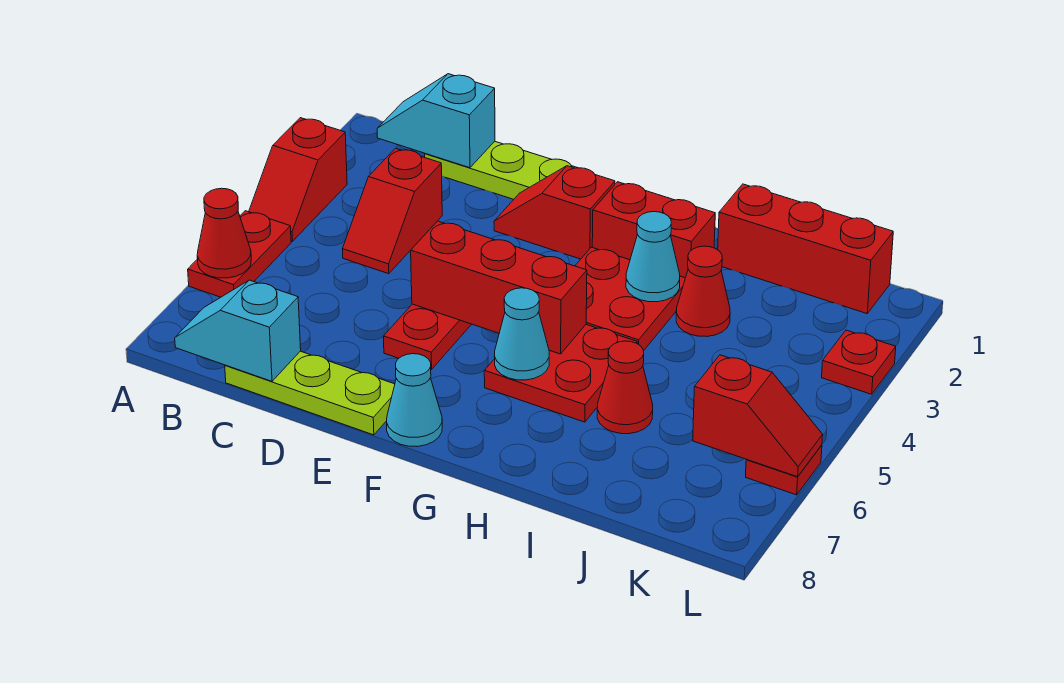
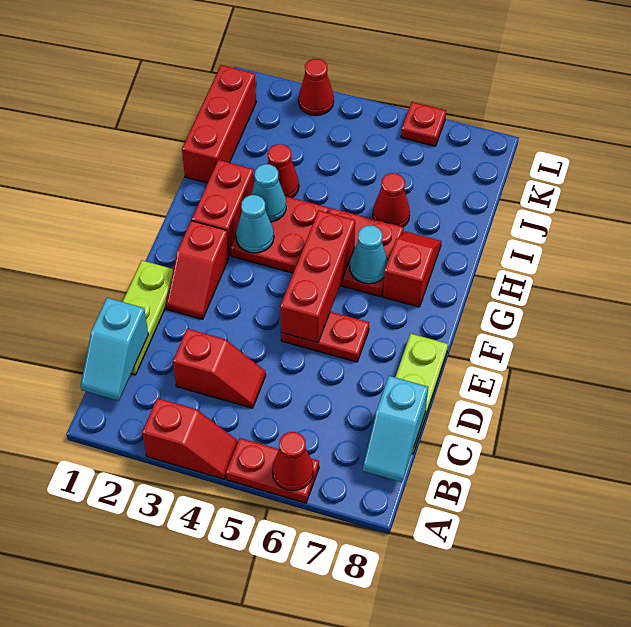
cyan cone F8 level 1 -> cyan cone G3 level 2
red slope K6:L6 level 2 top K -> red slope G7:H7 level 1 top G
red plate L3 level 1 -> red cone L3 level 1

